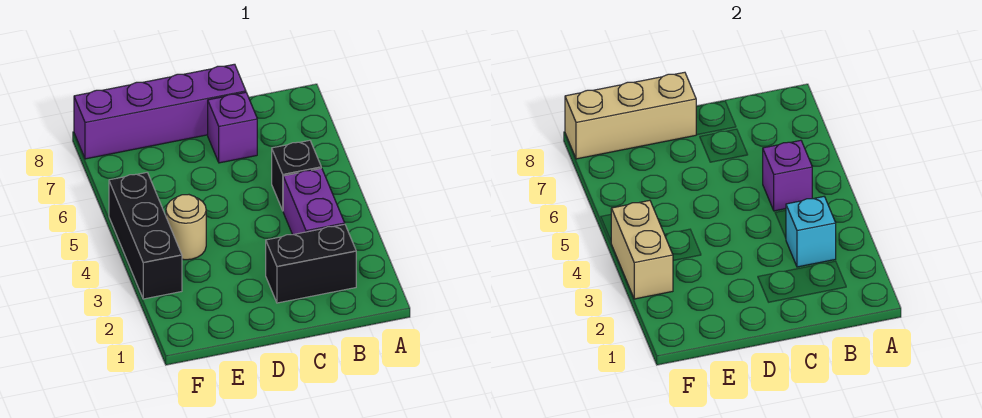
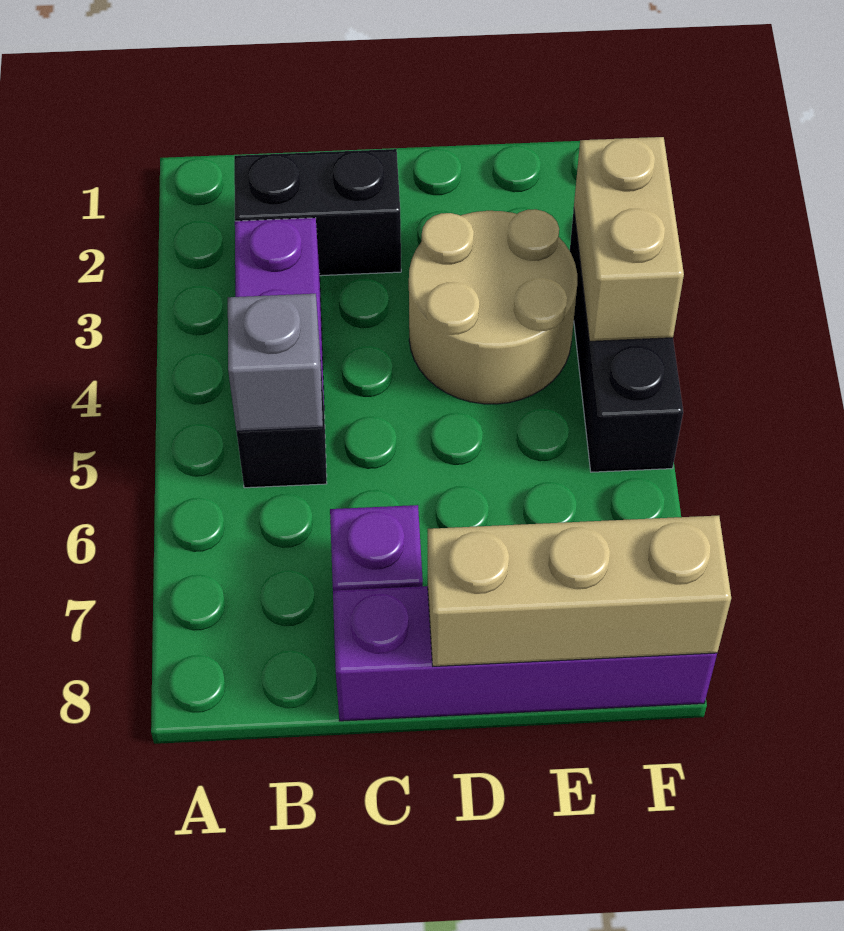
cyan brick B3 level 2 -> none
purple brick B5 level 2 -> grey brick B5 level 2
tan round brick E4 level 1 -> tan round brick D3:E4 level 1

